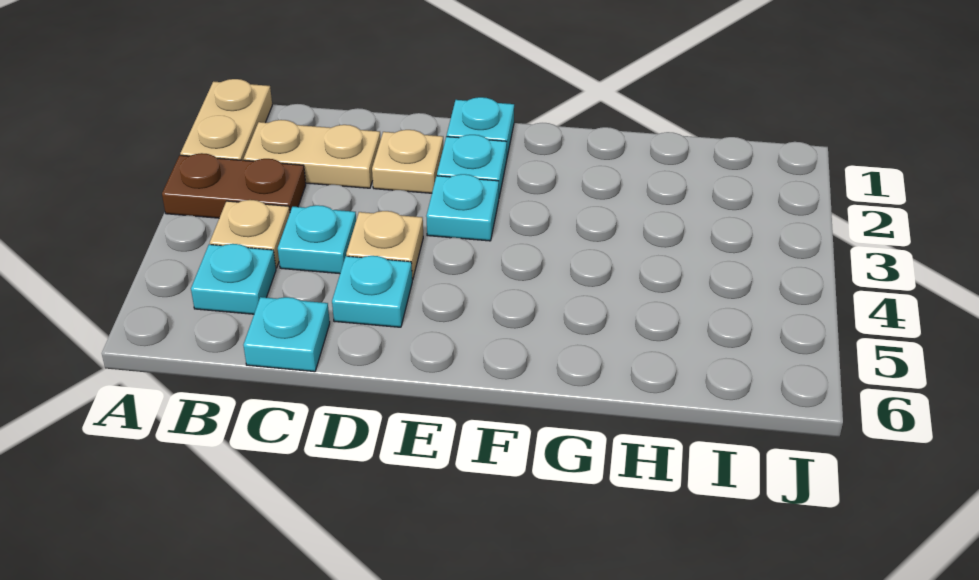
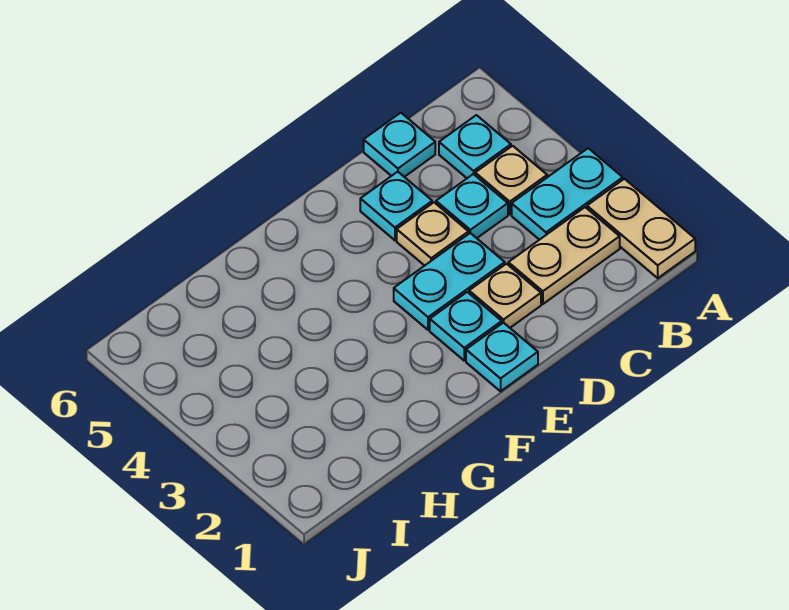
brown plate A3:B3 level 1 -> cyan plate A3:B3 level 1
cyan plate E3 level 1 -> cyan plate D3:E3 level 1

